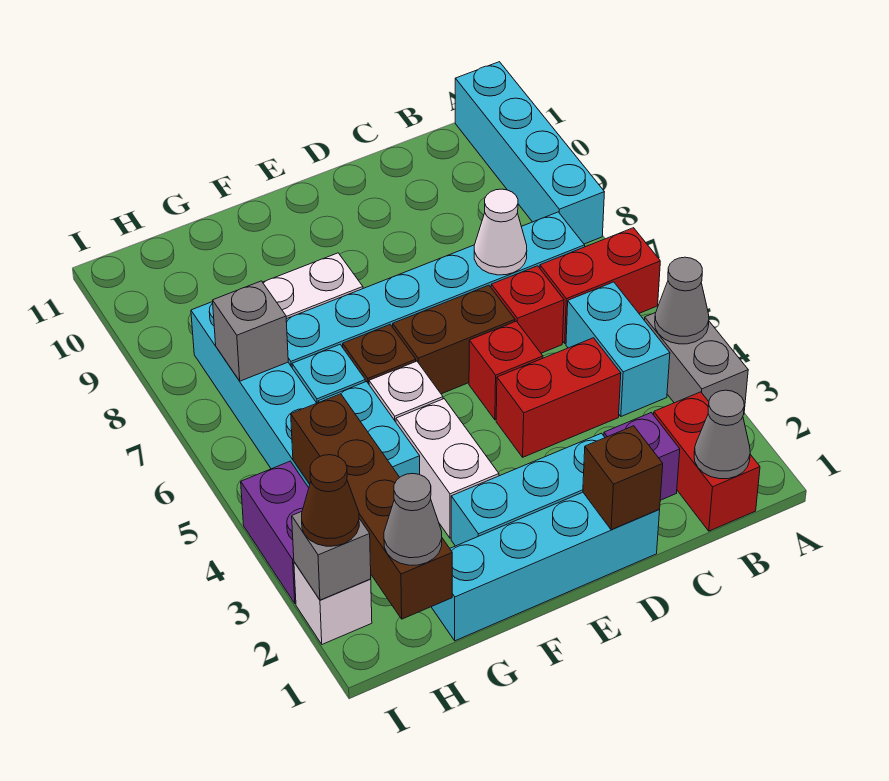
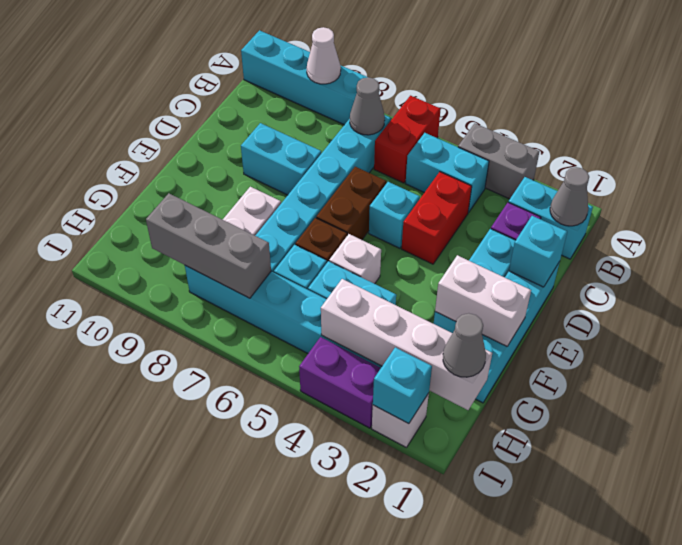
grey cone A4 level 2 -> grey cone B7 level 2
red brick B1:B2 level 1 -> cyan brick B1:B2 level 1
red brick C6 level 1 -> none
white cone C7 level 2 -> white cone A9 level 2
brown brick D1 level 2 -> cyan brick D1 level 2
red brick D5 level 1 -> cyan brick D5 level 1
none -> cyan brick D8:D9 level 1
white brick F3:F4 level 1 -> white brick F1:F2 level 2
brown brick H1:H4 level 2 -> white brick H1:H4 level 2
grey brick H7 level 2 -> grey brick H7:H9 level 2
grey brick I2 level 2 -> cyan brick I2 level 2
brown cone I2 level 3 -> none

